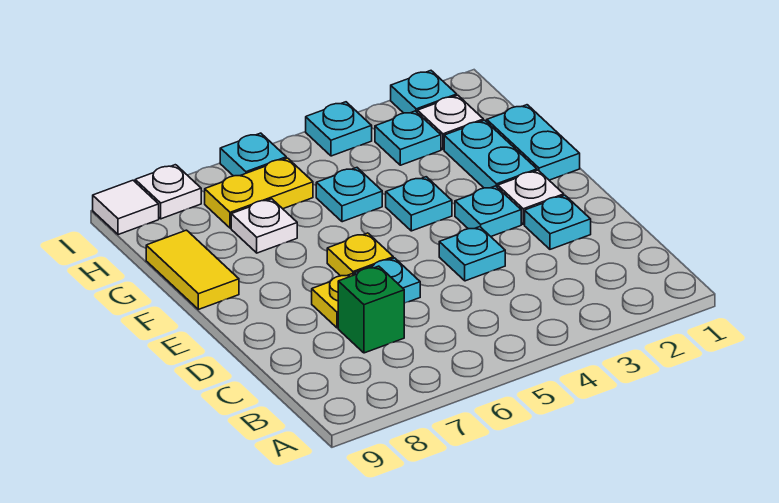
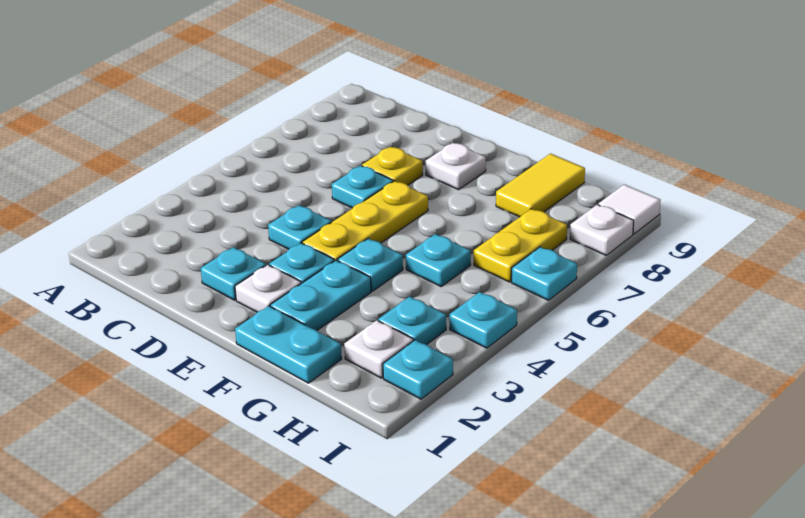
green brick C7 level 1 -> none
yellow plate E6 level 1 -> yellow plate E4:E6 level 1
cyan plate F2:G2 level 1 -> cyan plate F2:F3 level 1
yellow tile F9:G9 level 1 -> yellow tile G8:G9 level 1
white plate G7 level 1 -> white plate E8 level 1

